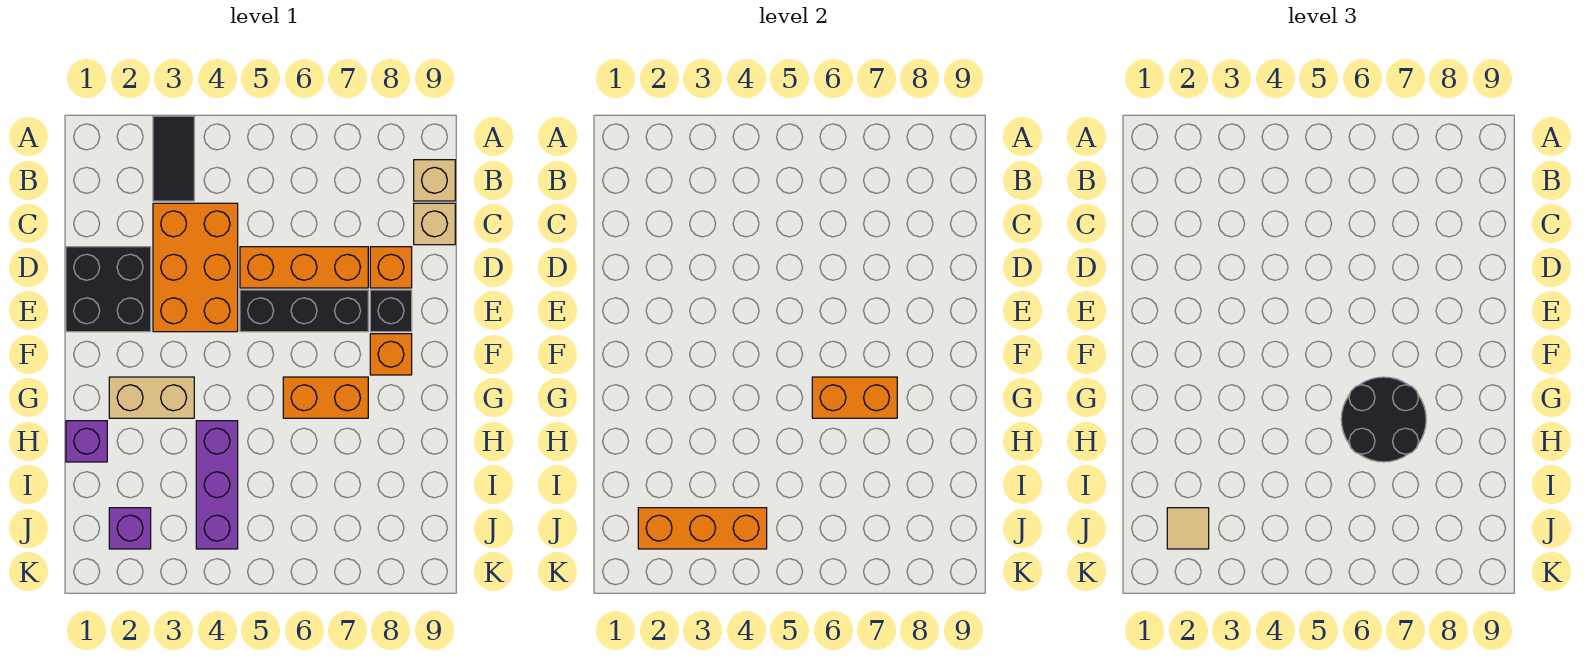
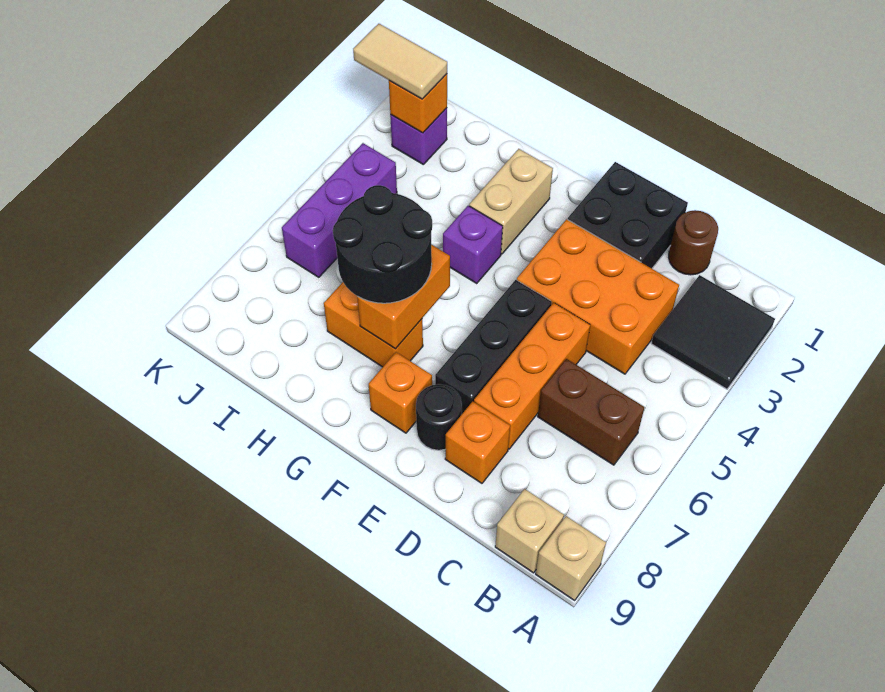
black tile A3:B3 level 1 -> black tile A2:B3 level 1
none -> brown brick B6:C6 level 1
none -> brown round brick C1 level 1
tan brick C9 level 1 -> tan brick A9 level 1
black brick E8 level 1 -> black round brick E8 level 1
orange brick G6:G7 level 1 -> orange brick G7:H7 level 1
purple brick H1 level 1 -> purple brick G4 level 1
purple brick H4:J4 level 1 -> purple brick J4:J6 level 1
orange brick J2:J4 level 2 -> orange brick J2 level 2
tan tile J2 level 3 -> tan tile J2:K2 level 3

